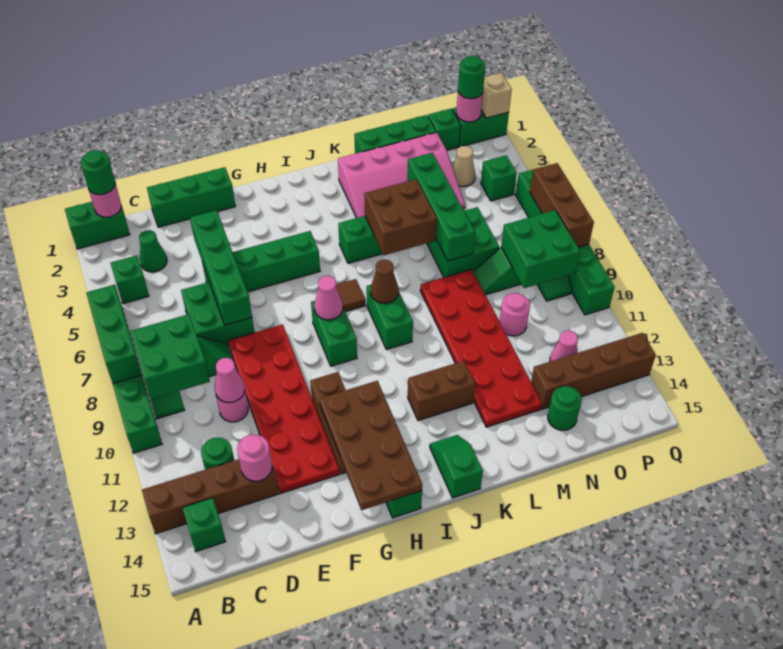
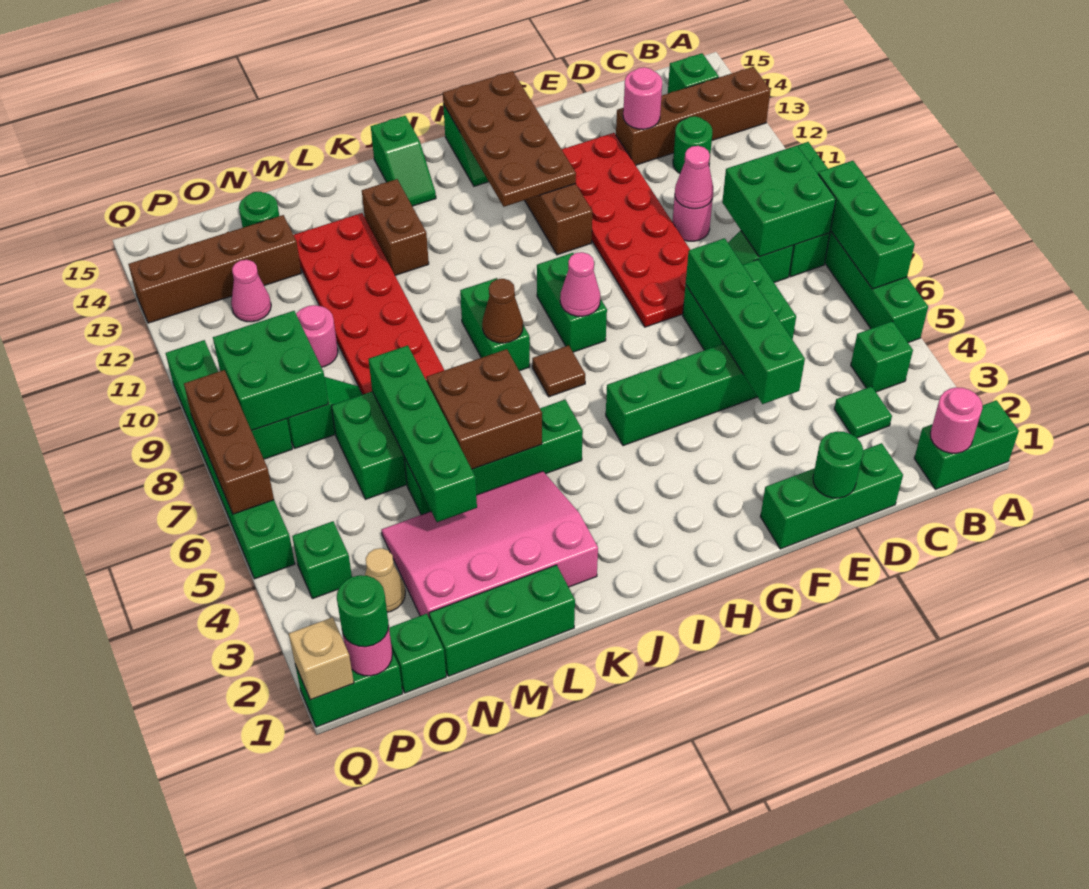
green round brick B1 level 3 -> green round brick E1 level 2
green cone C3 level 1 -> green tile C3 level 1
brown brick J12:K12 level 1 -> brown brick K12:K13 level 1

